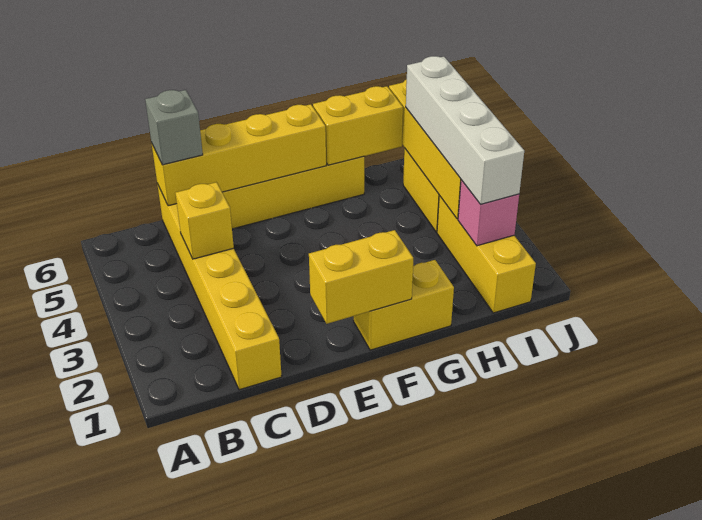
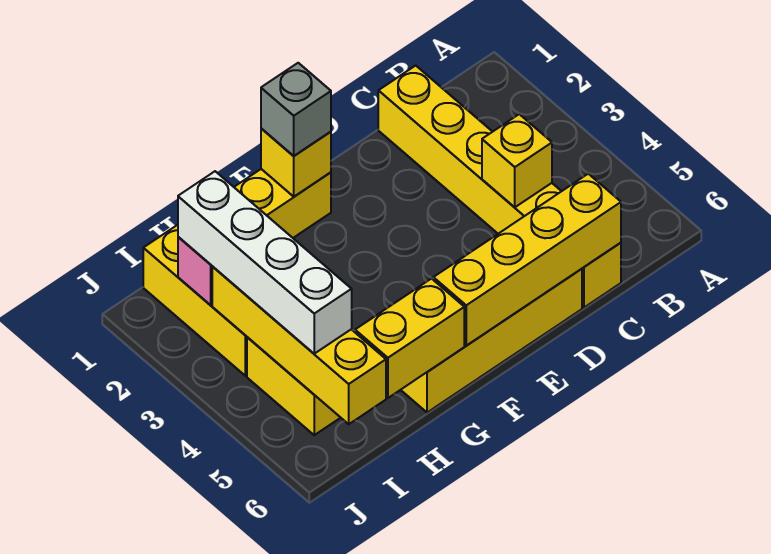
grey brick C6 level 3 -> grey brick F1 level 3
yellow brick E1:F1 level 2 -> yellow brick F1 level 2

